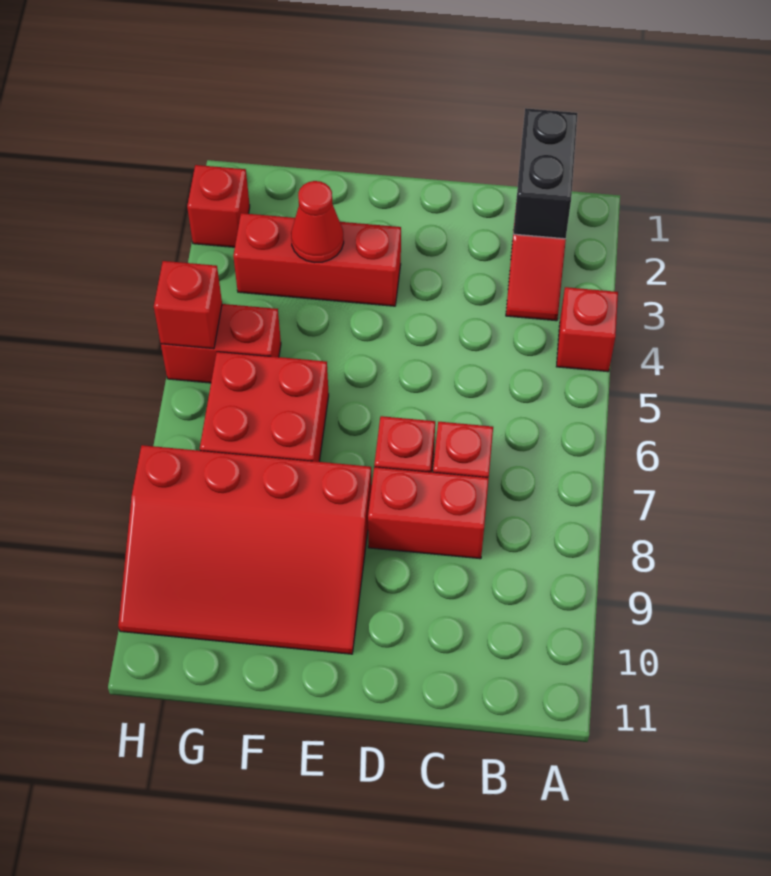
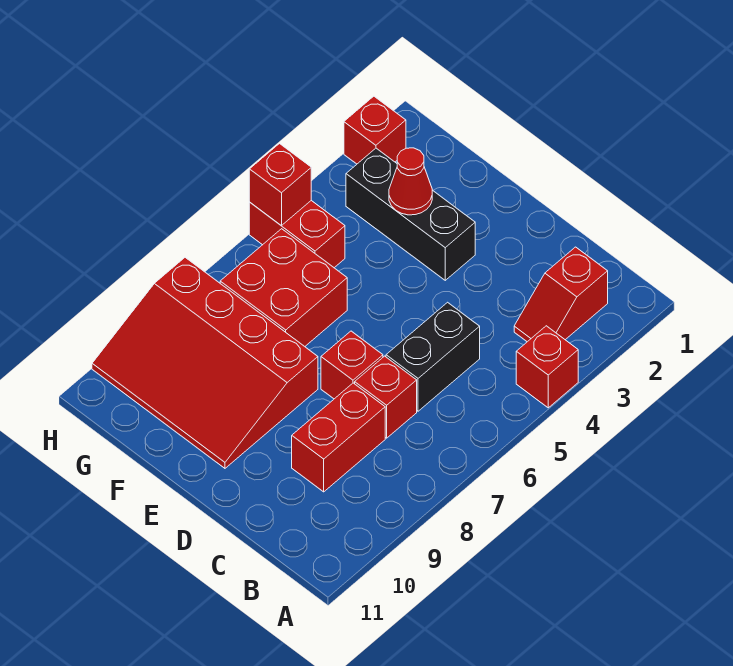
black brick B1:B2 level 2 -> black brick C5:C6 level 1
red brick C8:D8 level 1 -> red brick C8:C9 level 1
red brick E3:G3 level 1 -> black brick E3:G3 level 1

